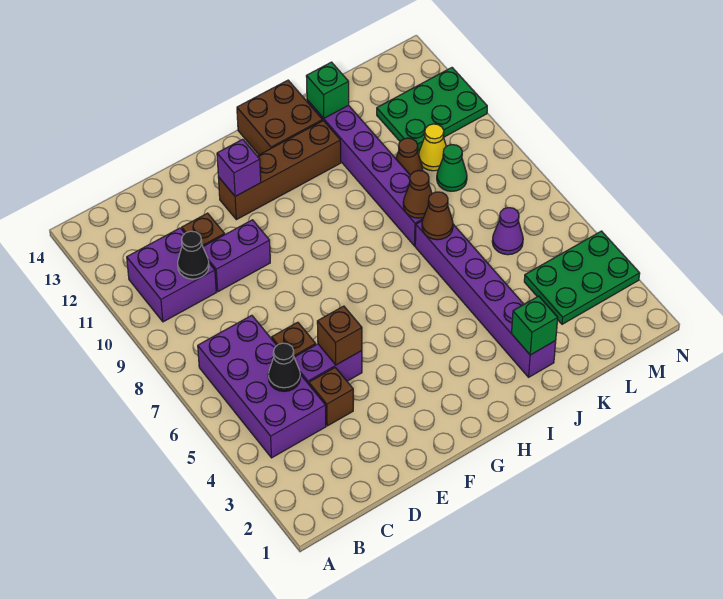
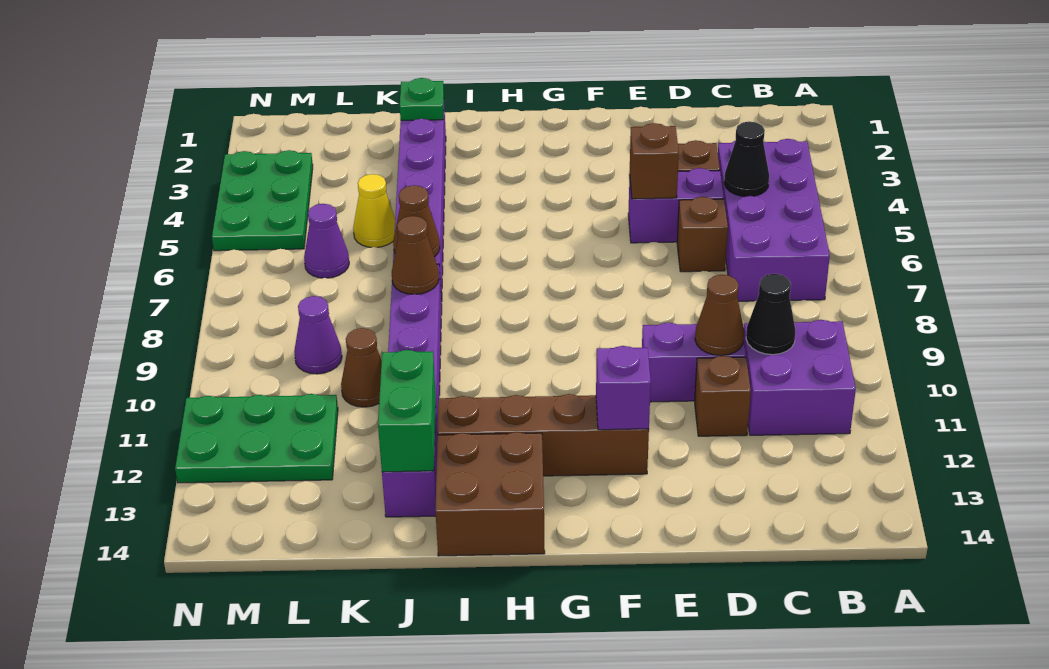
none -> brown cone D10 level 2
green brick J2 level 2 -> green plate J2 level 2
green brick J13 level 2 -> green brick J12:J13 level 2
green plate L3:N4 level 1 -> green plate M3:N5 level 1
green cone L9 level 1 -> purple cone L9 level 1
yellow cone L10 level 1 -> yellow cone K5 level 1

